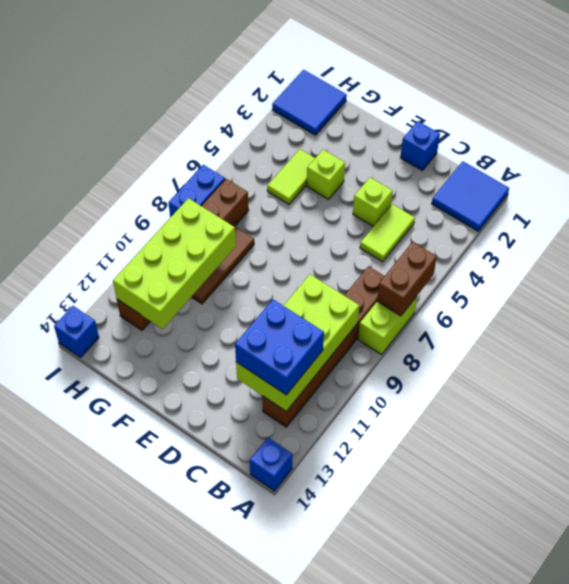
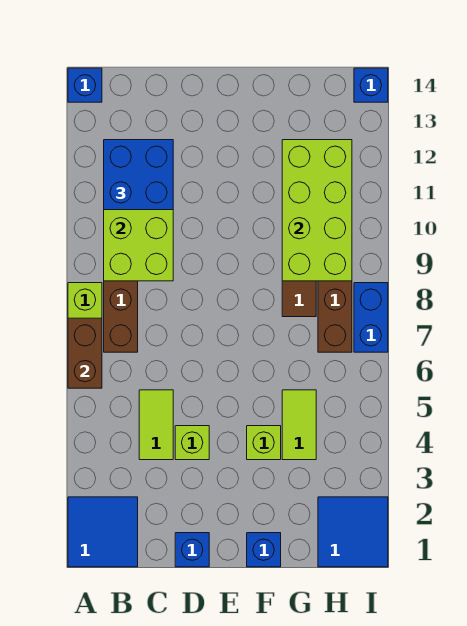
none -> blue brick F1 level 1

